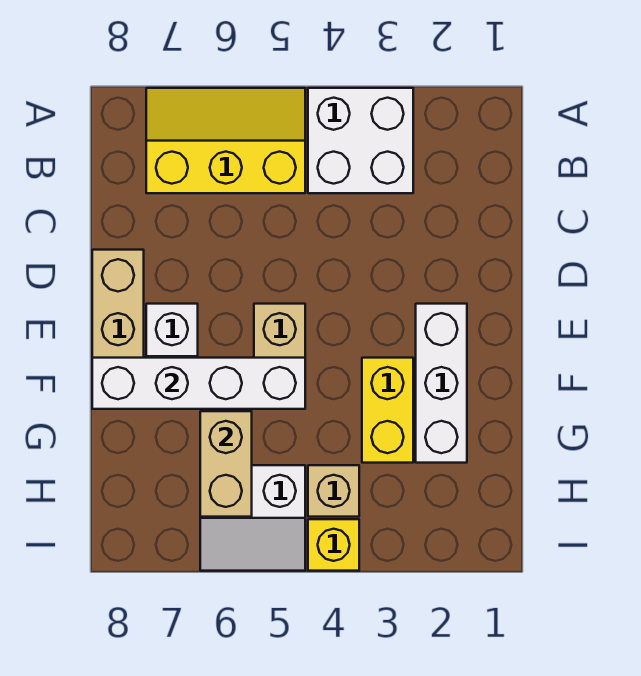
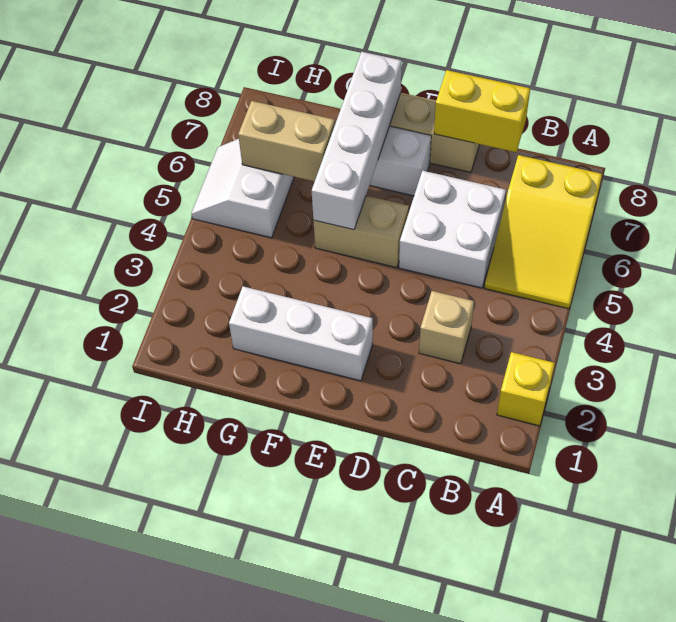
white brick A3:B4 level 1 -> white brick C5:D6 level 1
yellow slope A5:B7 level 1 top B -> yellow slope A5:B7 level 1 top 7
yellow brick F3:G3 level 1 -> yellow brick C8:D8 level 2
tan brick H4 level 1 -> tan brick C3 level 1
yellow brick I4 level 1 -> yellow brick A2 level 1

